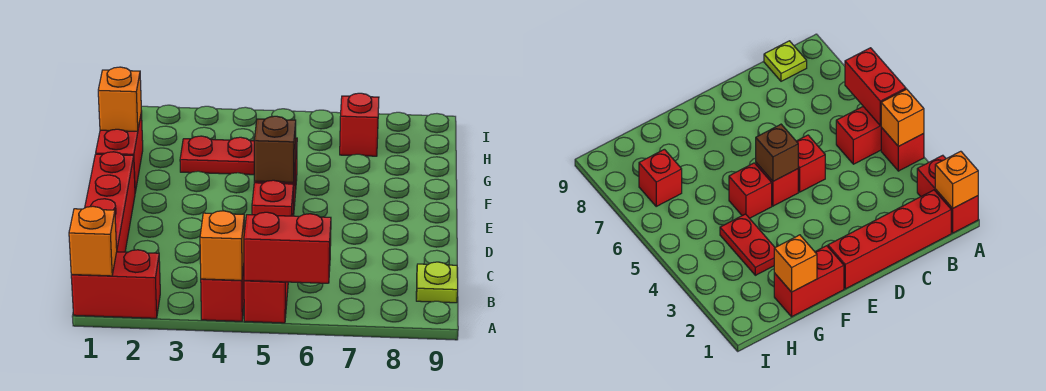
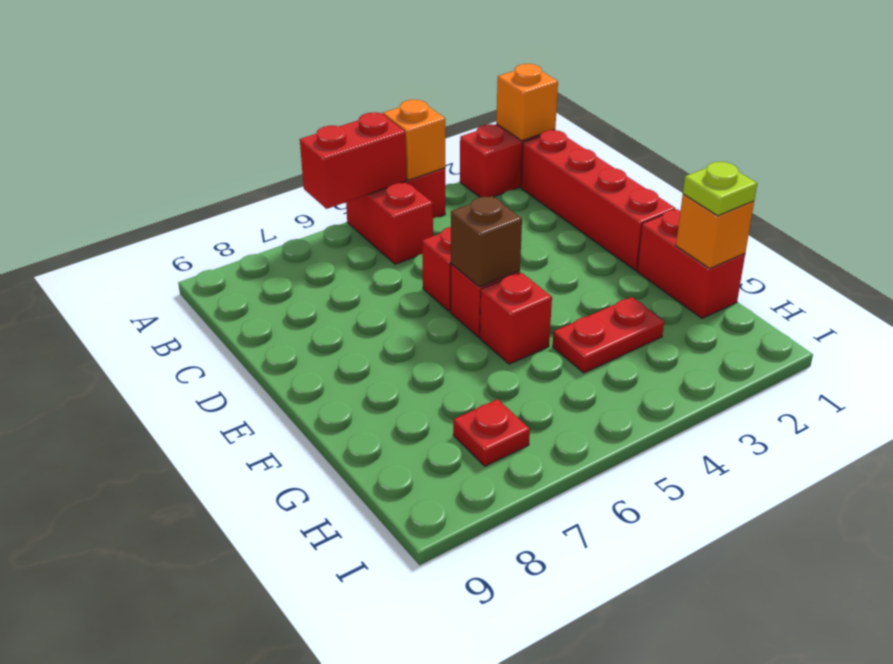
lime plate B9 level 1 -> lime plate G1 level 3
red brick H7 level 1 -> red plate H7 level 1

